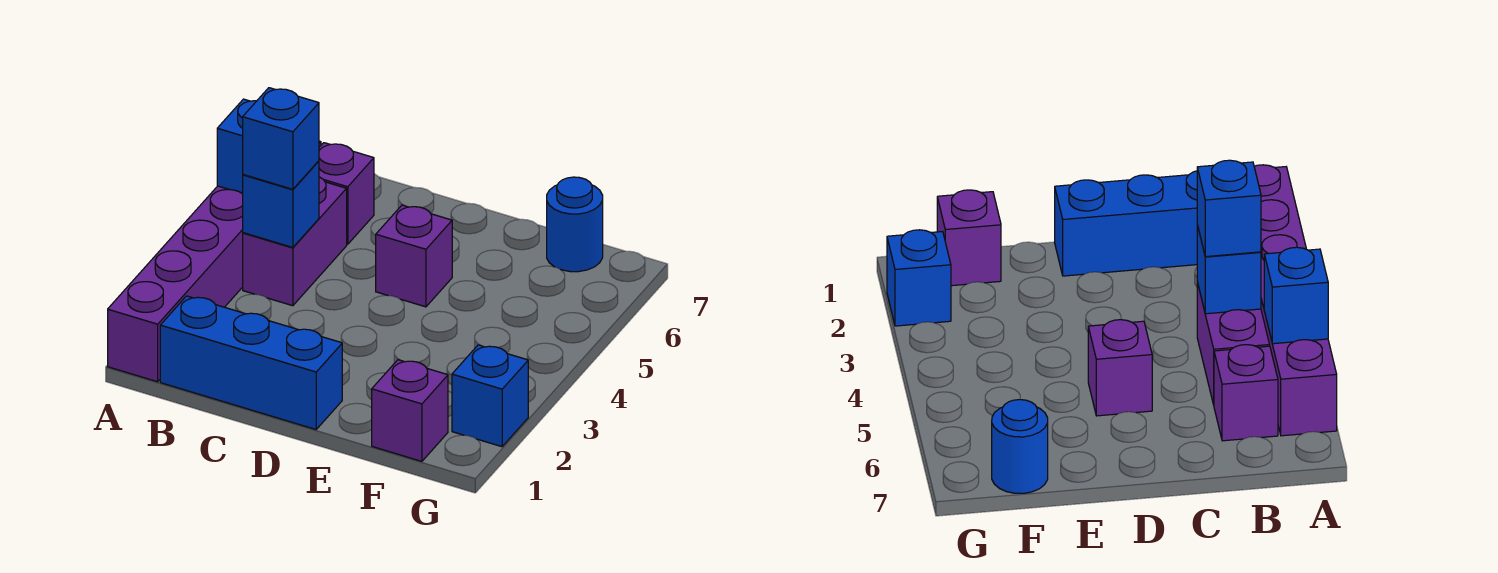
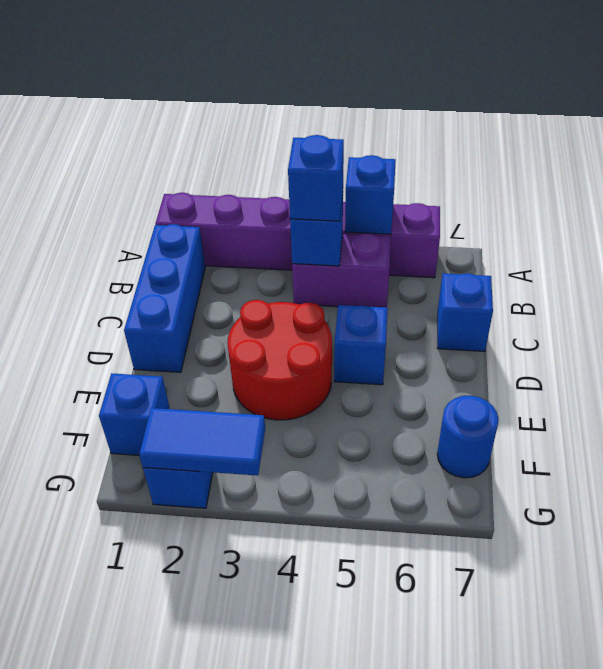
purple brick B6 level 1 -> none
none -> blue brick C7 level 1
none -> red round brick D3:E4 level 1
purple brick D5 level 1 -> blue brick D5 level 1
purple brick F1 level 1 -> blue brick F1 level 1
none -> blue tile G2:G3 level 2

